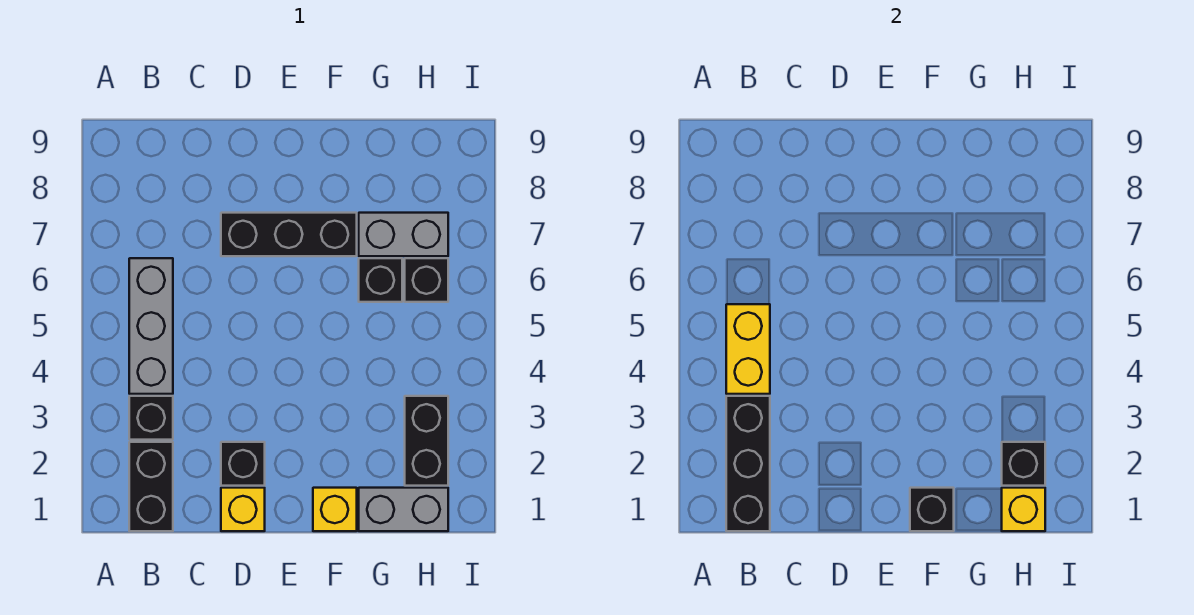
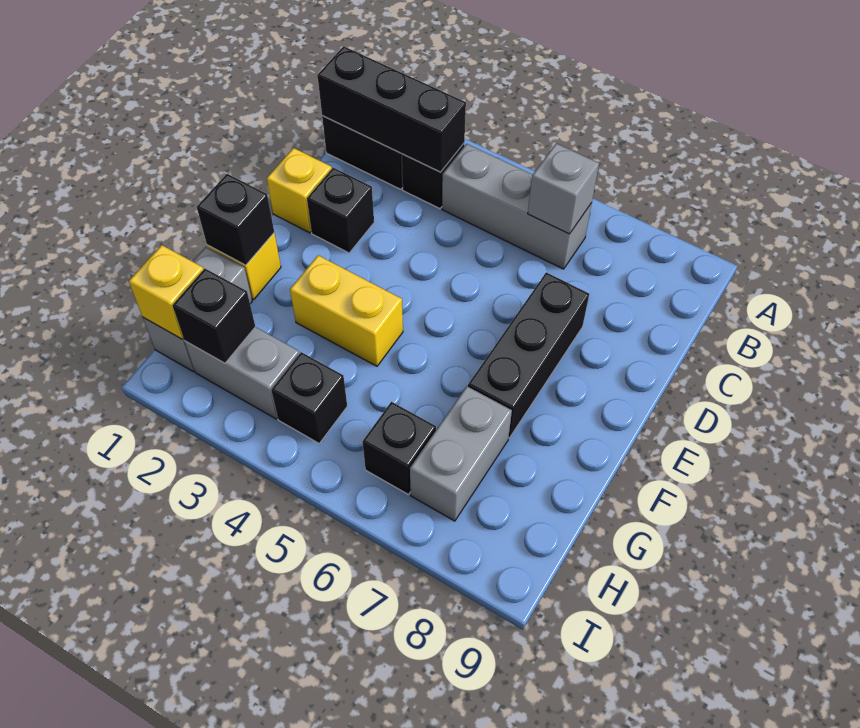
yellow brick B4:B5 level 2 -> yellow brick F3:F4 level 1
none -> grey brick B6 level 2
black brick G6 level 1 -> black brick H4 level 1
black brick H2:H3 level 1 -> grey brick H2:H3 level 1

